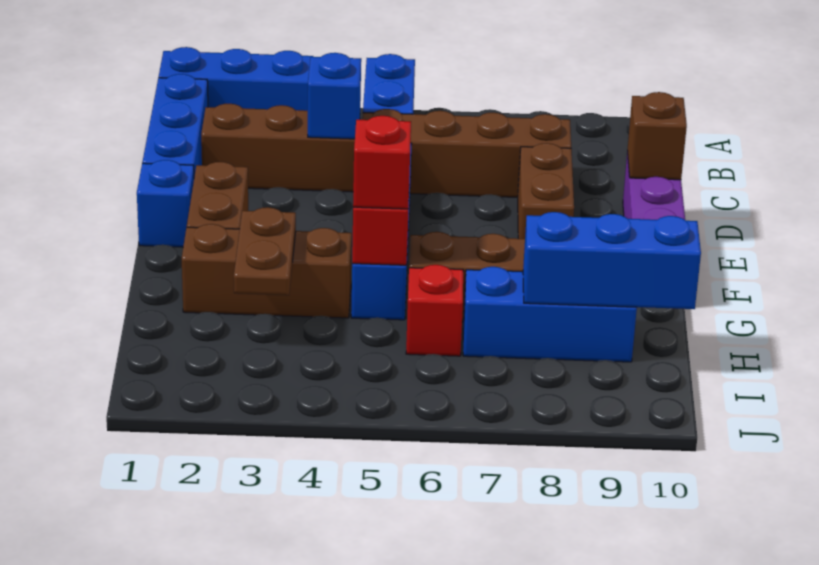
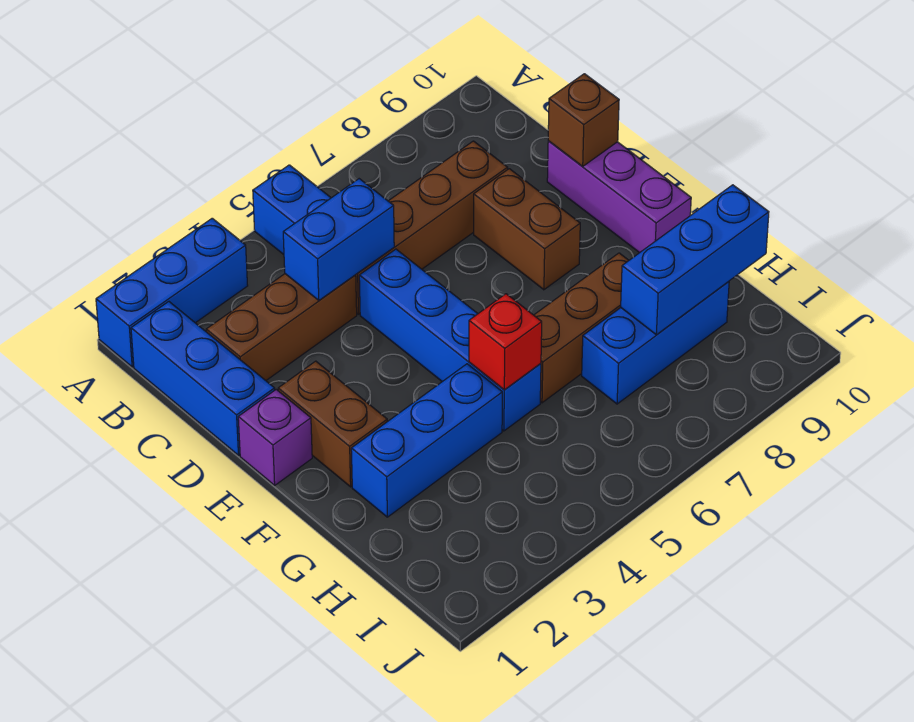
blue brick C4 level 2 -> blue brick C4:C5 level 2
blue brick E1 level 1 -> purple brick E1 level 1
brown brick G2:G4 level 1 -> blue brick G2:G4 level 1
brown plate G3:H3 level 2 -> none
red brick G5 level 3 -> none
red brick H6 level 1 -> none

